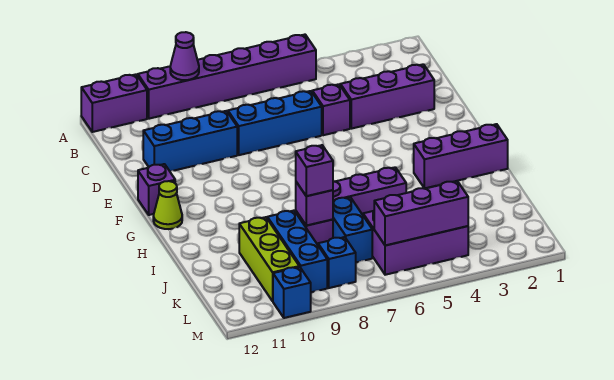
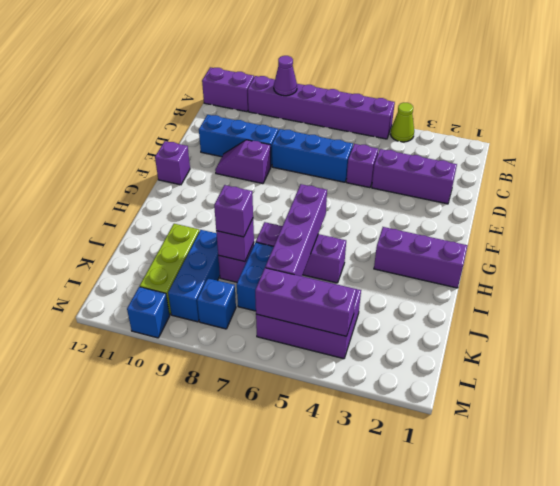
none -> purple slope E9:E10 level 1 top 9
lime cone G12 level 1 -> lime cone A4 level 1
none -> purple brick H6:K6 level 2

